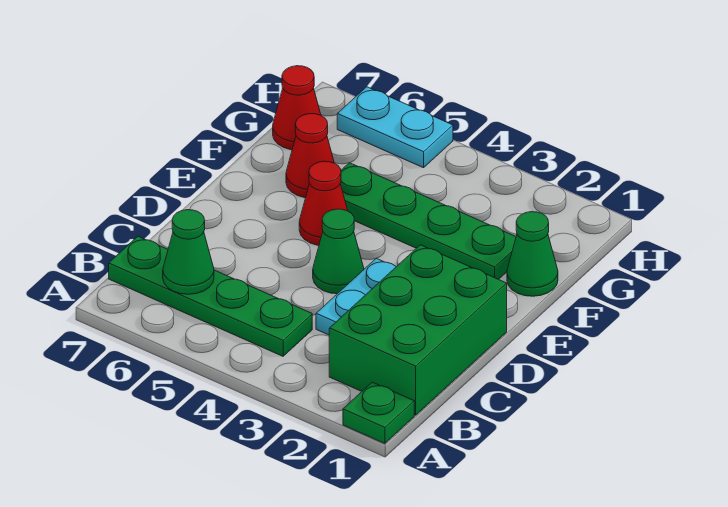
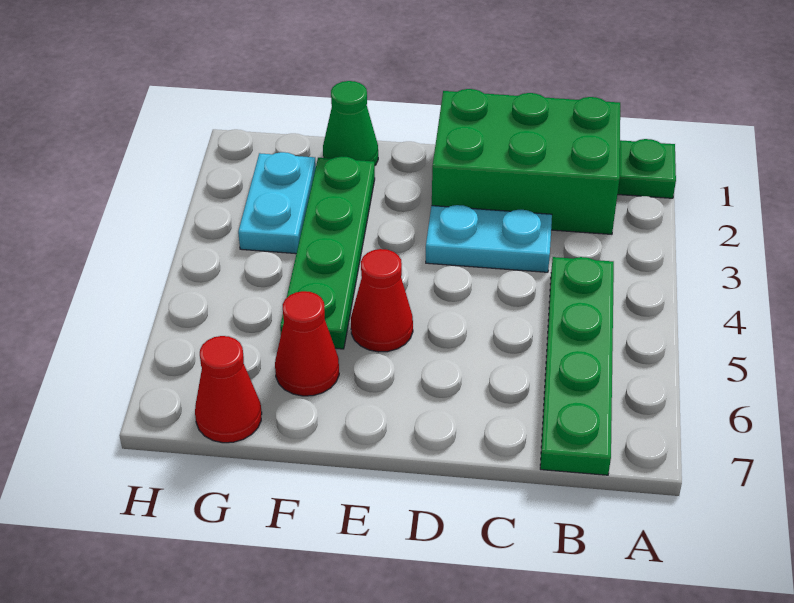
green cone B6 level 2 -> none
green cone D4 level 1 -> none
cyan plate H5:H6 level 1 -> cyan plate G2:G3 level 1

